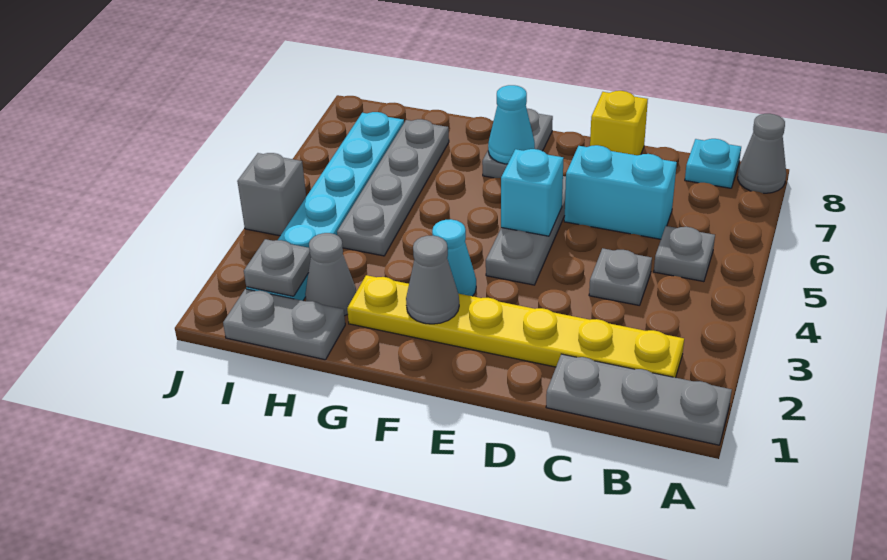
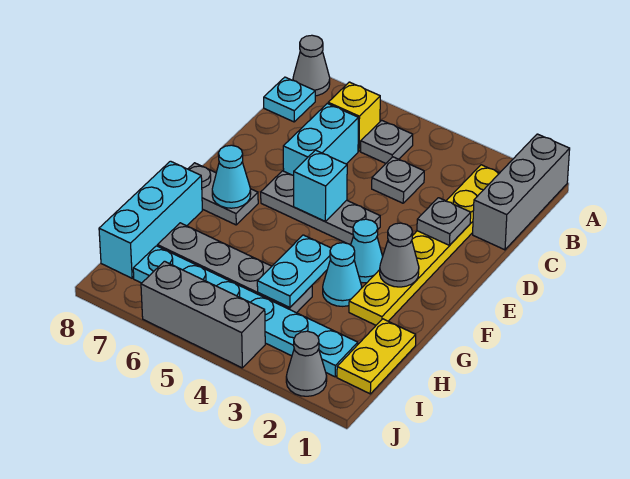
grey plate A1:C1 level 1 -> grey brick A1:C1 level 1
yellow brick D8 level 1 -> yellow brick B6 level 1
none -> cyan cone G3 level 1
none -> cyan plate G4:H4 level 2
none -> cyan brick G8:I8 level 1
grey plate H1:I1 level 1 -> yellow plate H1:I1 level 1
grey cone H2 level 1 -> grey cone J2 level 1
grey plate I2 level 2 -> grey plate D2 level 2
grey brick J4 level 1 -> grey brick J4:J6 level 1

